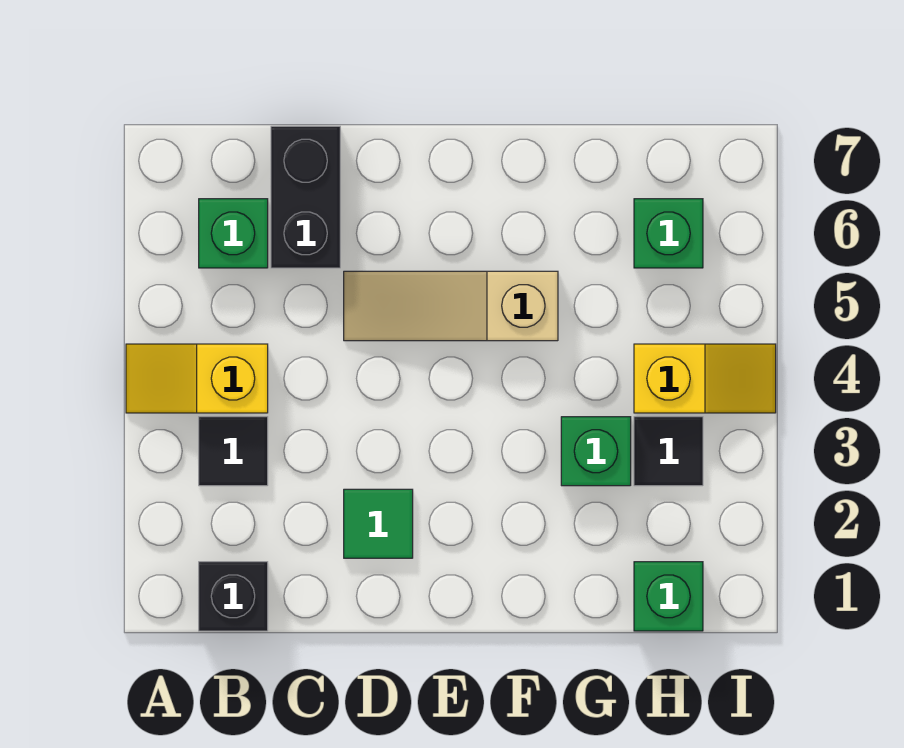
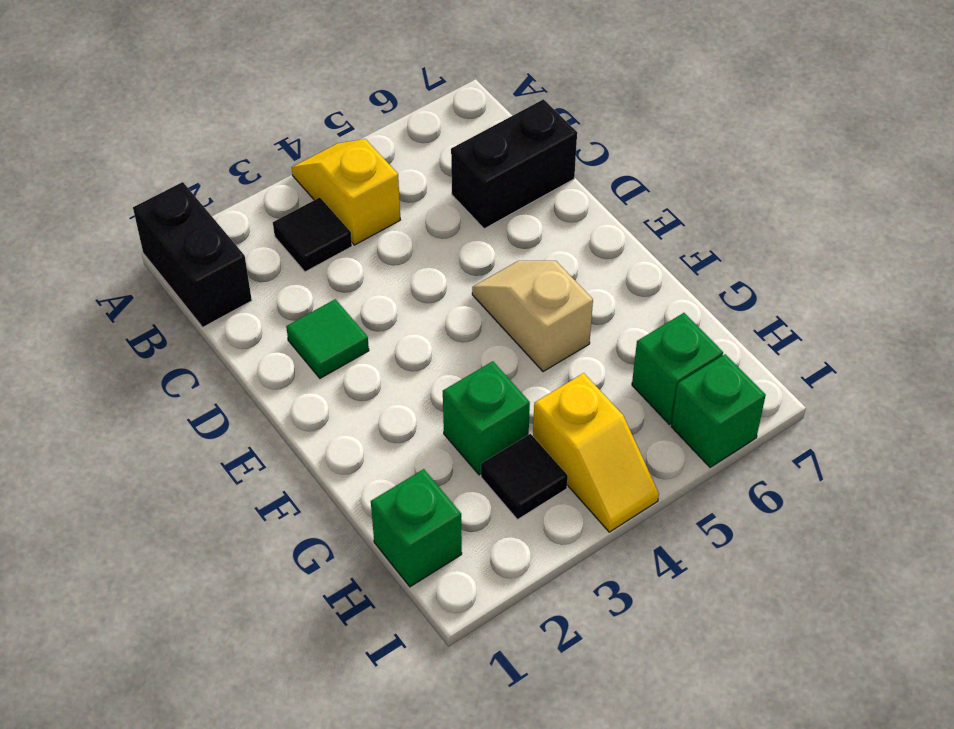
black brick B1 level 1 -> black brick A1:B1 level 1
green brick B6 level 1 -> green brick I6 level 1
tan slope D5:F5 level 1 top F -> tan slope E5:F5 level 1 top F

